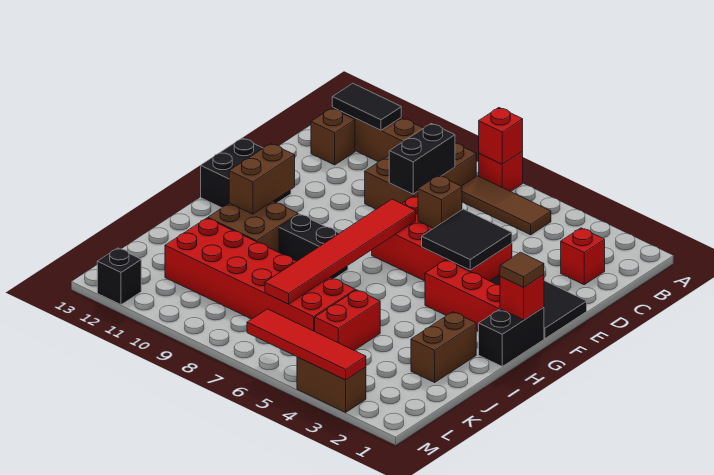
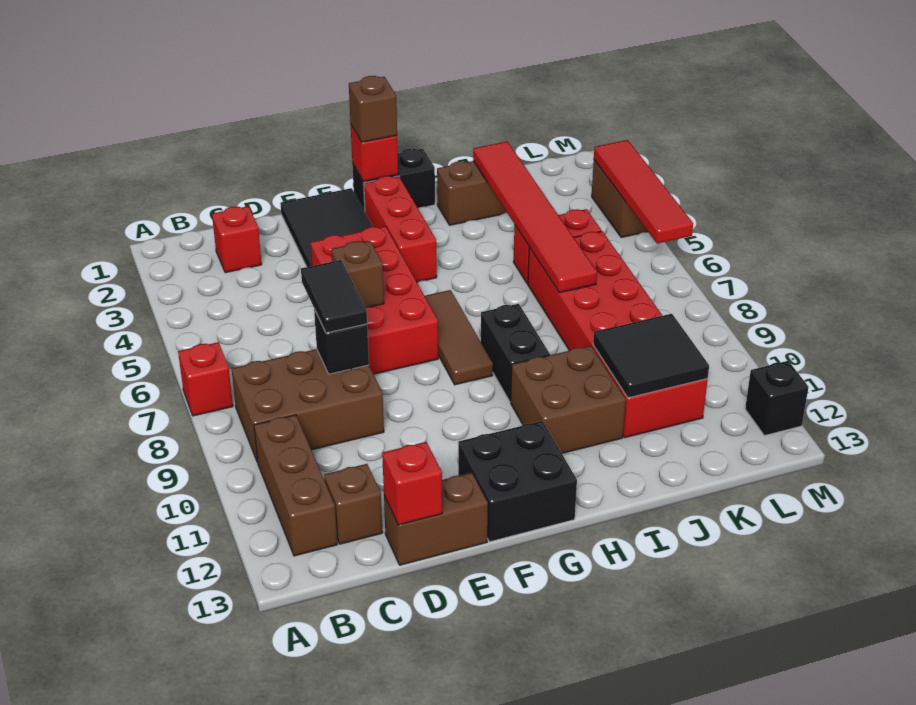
red brick A7 level 2 -> red brick D13 level 2
brown tile B5:B7 level 1 -> brown tile G6:G8 level 1
black tile B11:B12 level 2 -> black tile D7:D8 level 3
black brick C8:D8 level 2 -> black brick D8 level 2
black tile E4:F5 level 2 -> black tile J10:K11 level 2
red tile F7:K7 level 2 -> red tile J2:J7 level 2
brown tile G1 level 3 -> brown brick G1 level 3
brown brick G11:H11 level 2 -> brown brick D13:E13 level 1

